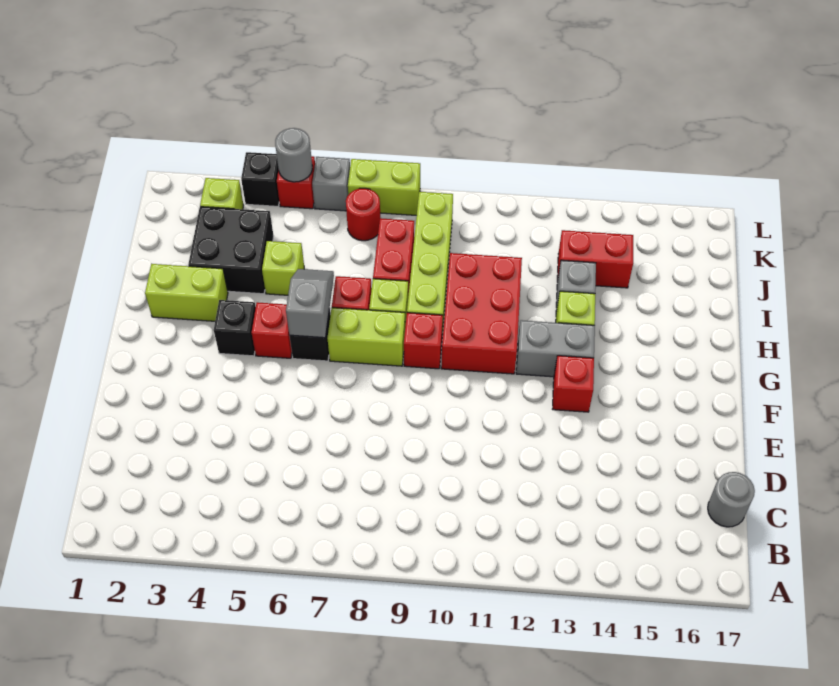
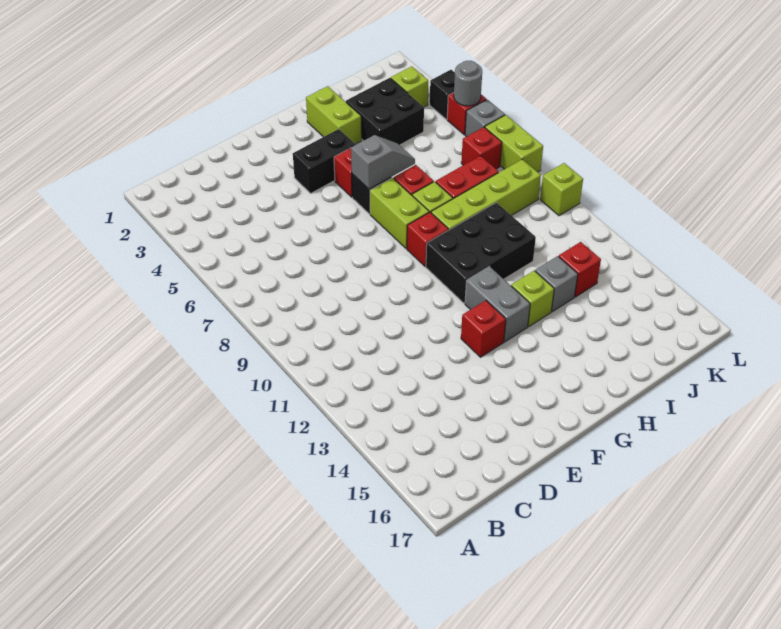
grey round brick C17 level 1 -> none
black brick G4 level 1 -> black brick F4:G4 level 1
red brick G10:I11 level 1 -> black brick G10:I11 level 1
lime brick I5 level 1 -> lime brick L10 level 1
red brick J13:J14 level 1 -> red brick J13 level 1
red round brick K7 level 1 -> red brick K7 level 1

